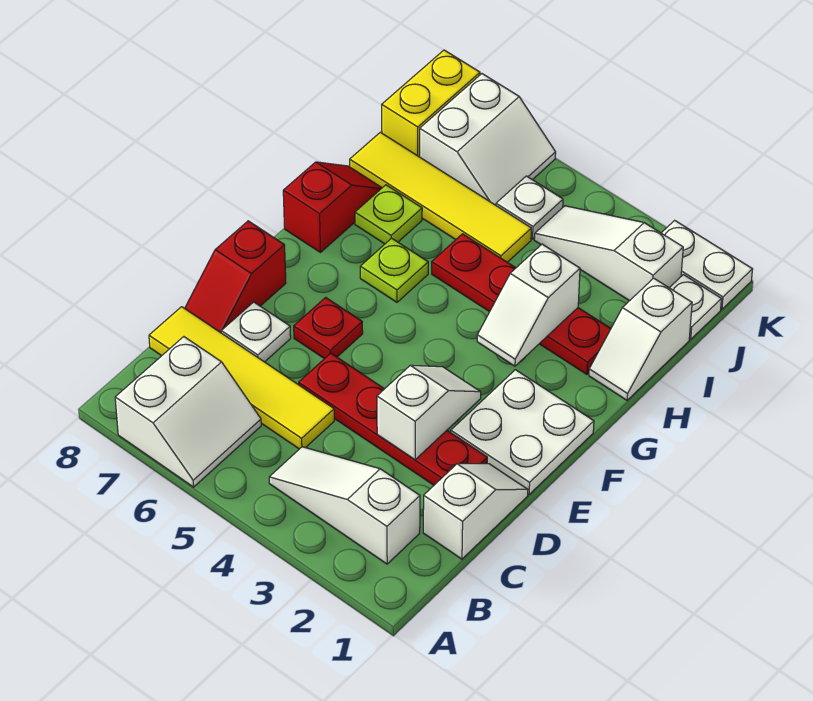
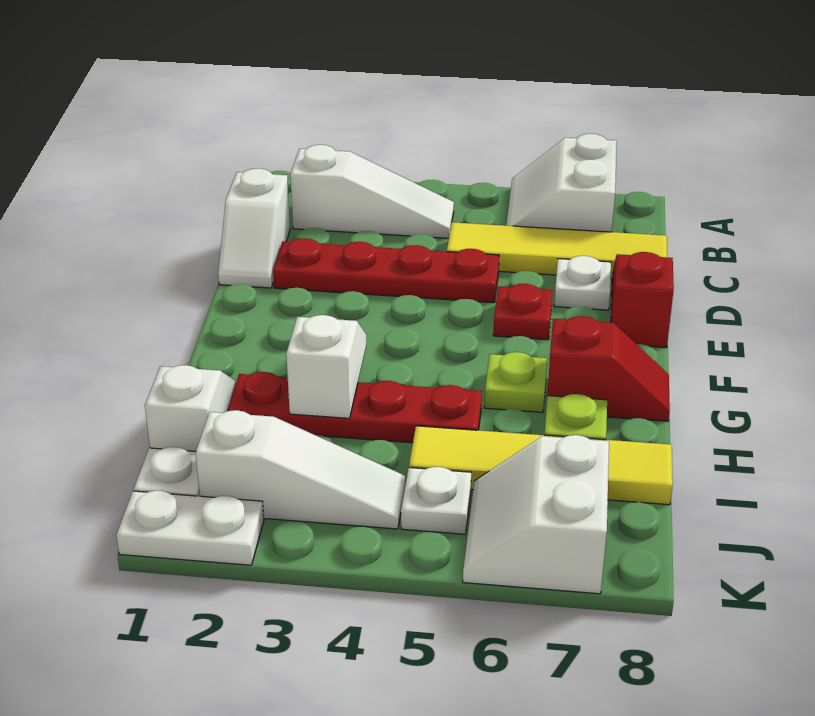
white slope D3:E3 level 2 top D -> none
white plate E1:F2 level 1 -> none
red slope G8:H8 level 1 top G -> red slope G7:G8 level 1 top 7
yellow brick J8:K8 level 1 -> none

